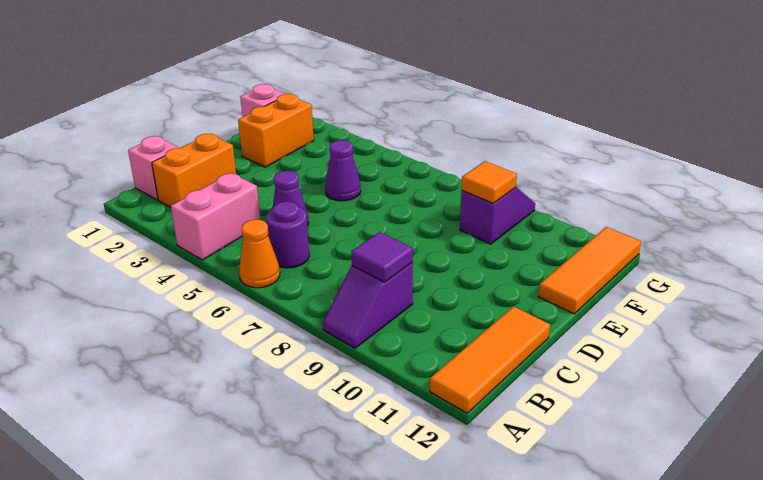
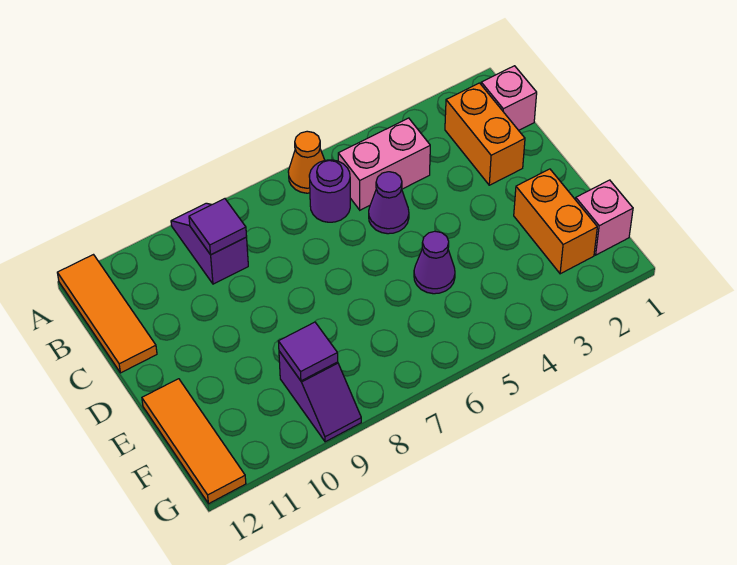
pink brick A4:B4 level 1 -> pink brick B4:B5 level 1
orange tile F9 level 2 -> purple tile F9 level 2

